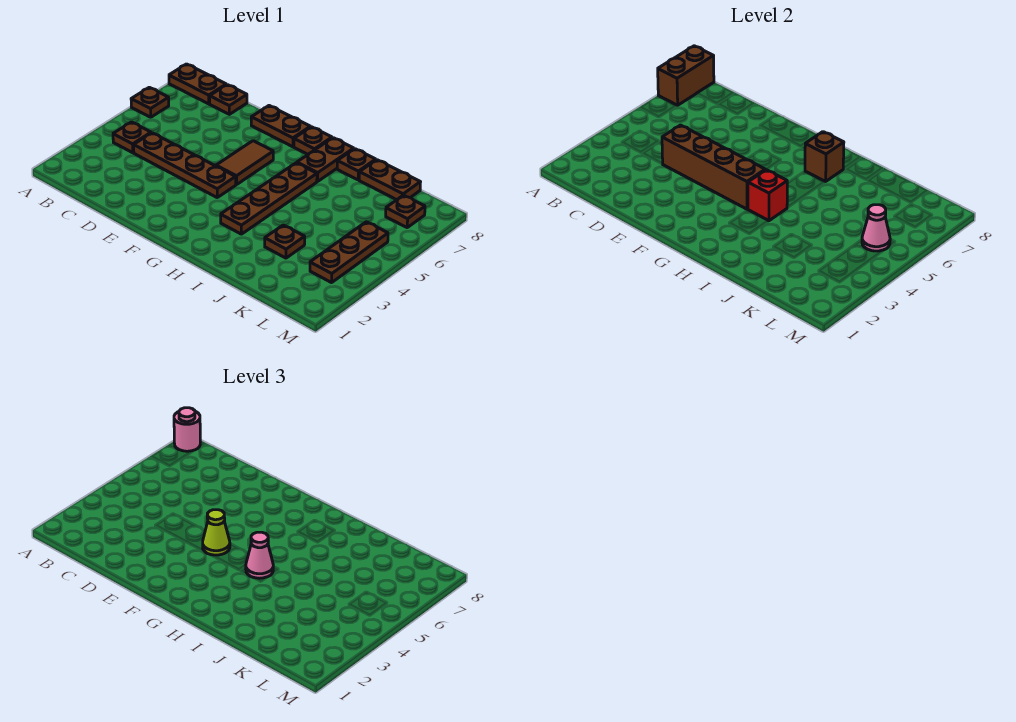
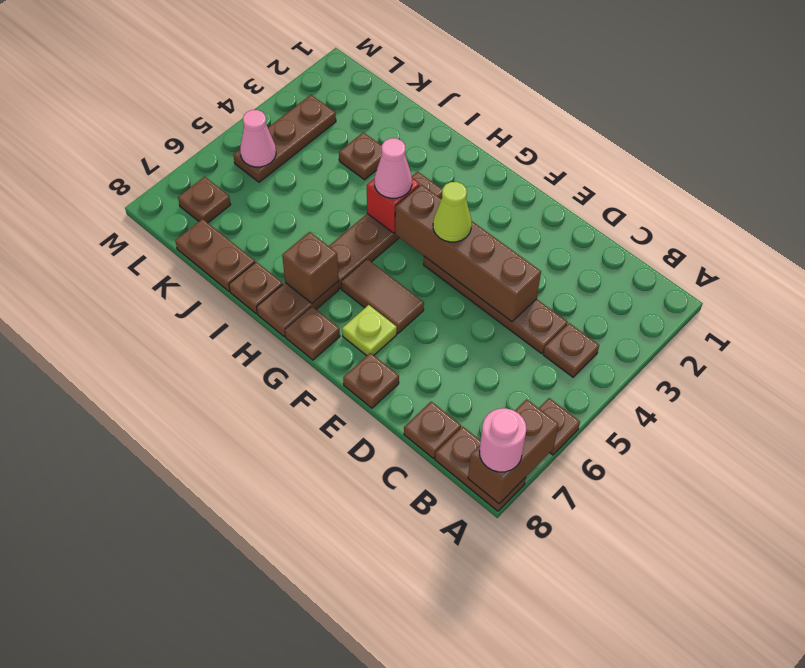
brown plate E8:F8 level 1 -> brown plate E8 level 1
brown tile F5:F6 level 1 -> brown tile F6:G6 level 1
none -> lime plate F7 level 1

